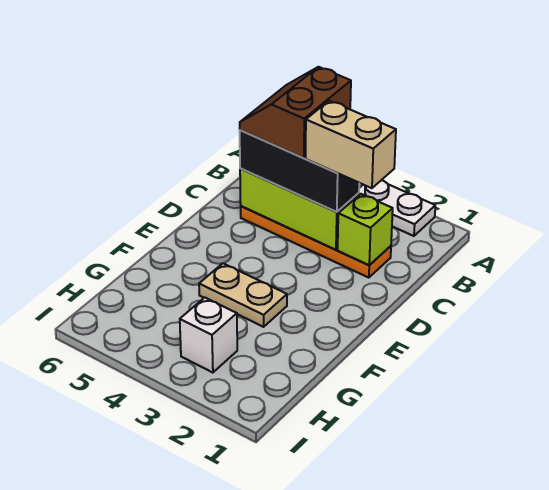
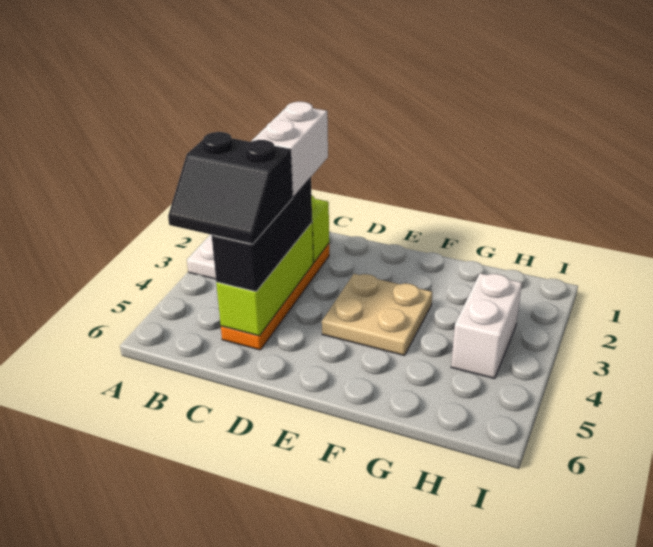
brown slope B4:C5 level 4 top 4 -> black slope B4:C5 level 4 top 4
tan brick C2:C3 level 4 -> white brick C2:C3 level 4
tan plate F3:F4 level 1 -> tan plate E3:F4 level 1
white brick H3 level 1 -> white brick H3:H4 level 1

